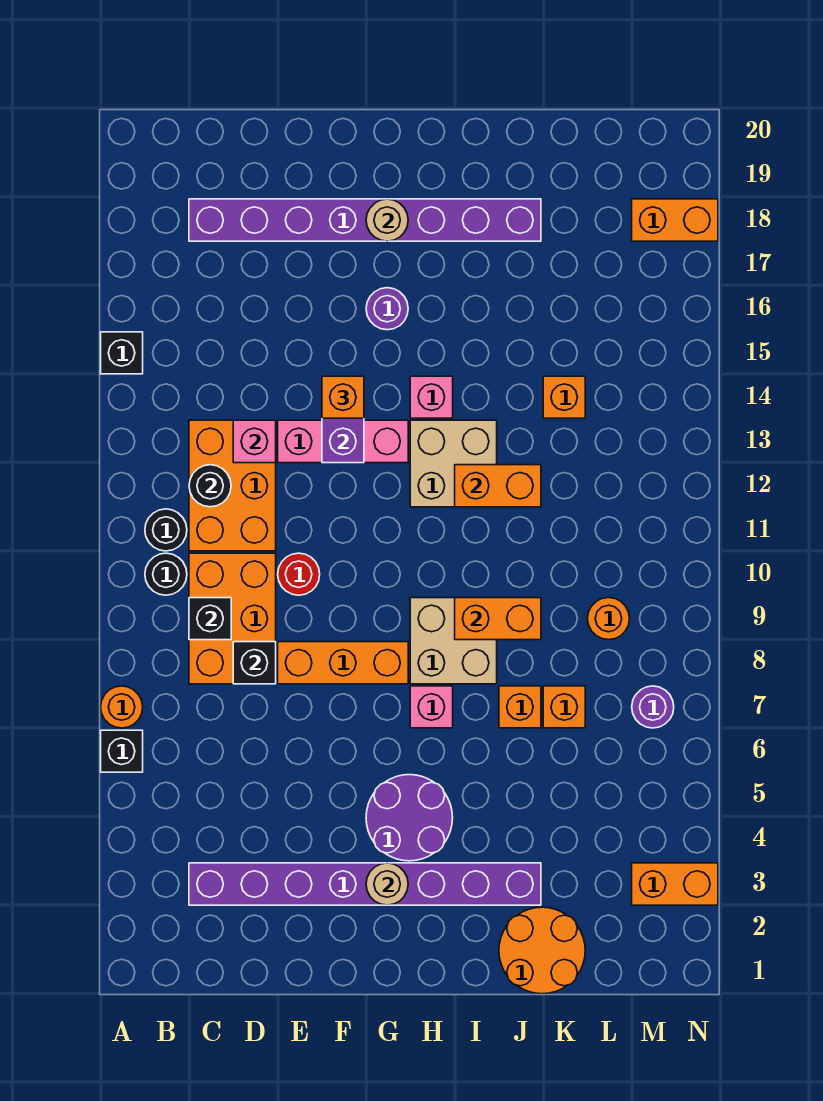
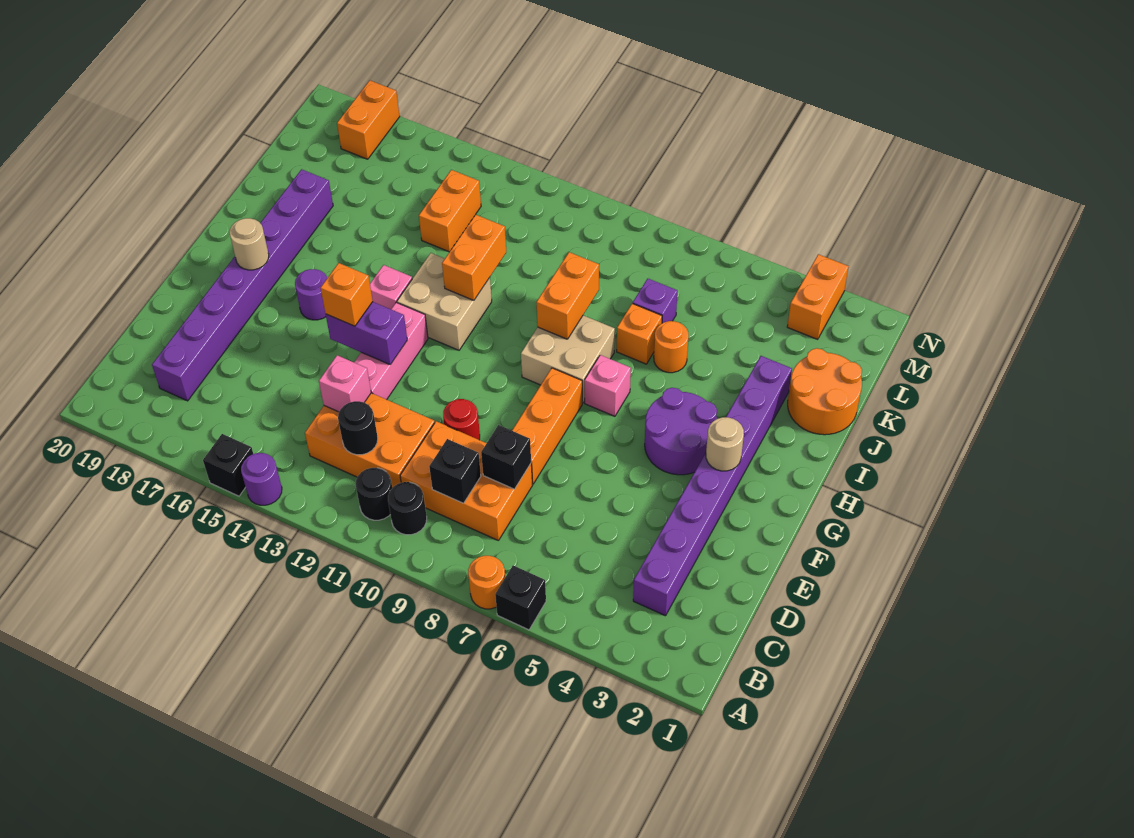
orange brick K7 level 1 -> purple brick K7 level 1
orange brick K14 level 1 -> orange brick K14:L14 level 1
orange round brick L9 level 1 -> orange round brick J6 level 1
purple round brick M7 level 1 -> purple round brick A14 level 1

